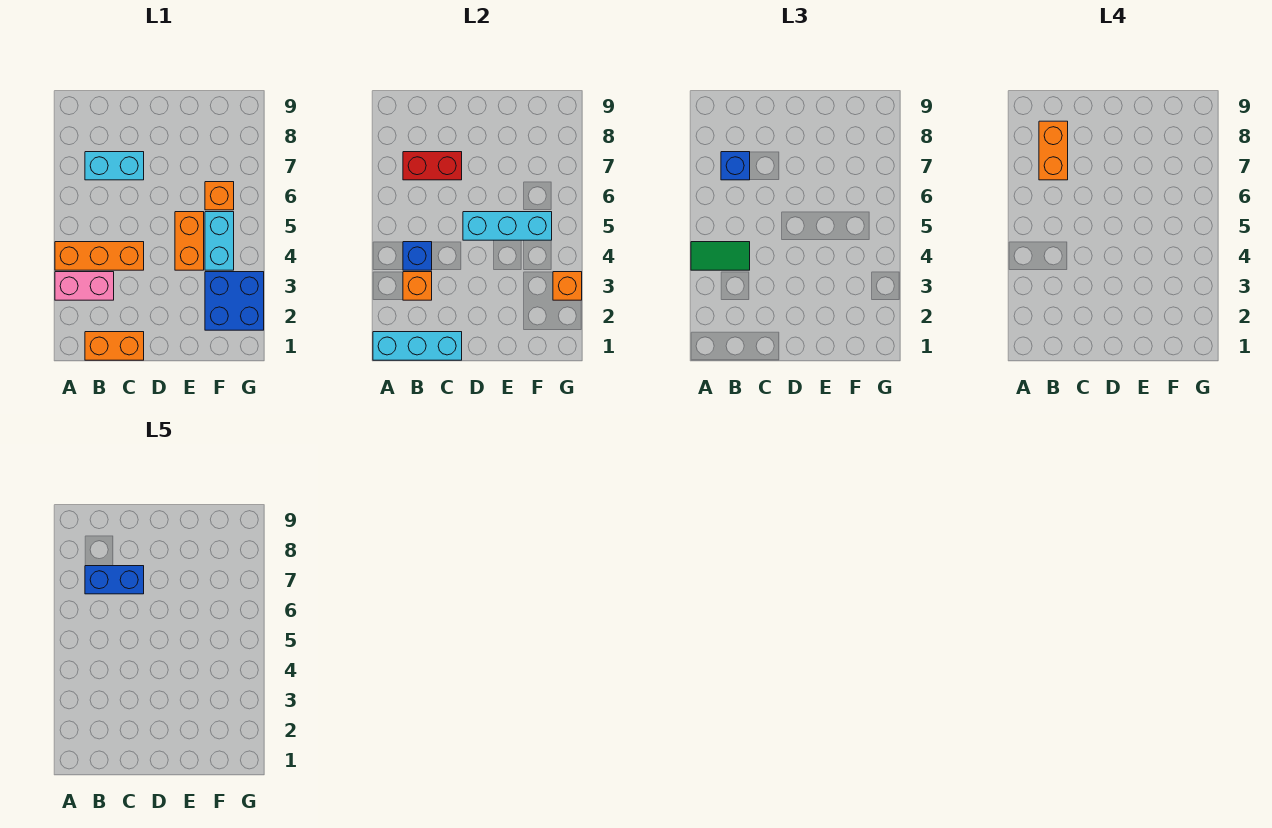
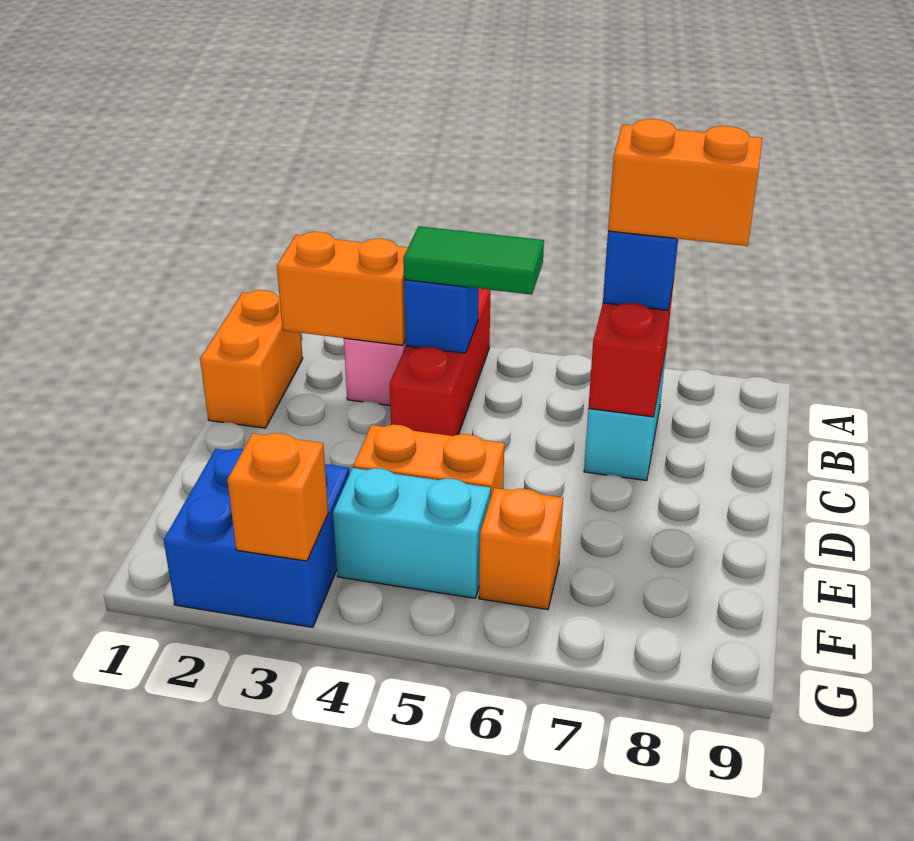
cyan brick A1:C1 level 2 -> none
orange brick A4:C4 level 1 -> red brick A4:C4 level 1
green tile A4:B4 level 3 -> green tile B4:B5 level 3
orange brick B3 level 2 -> orange brick B2:B3 level 2
blue brick B7:C7 level 5 -> none
cyan brick D5:F5 level 2 -> none

